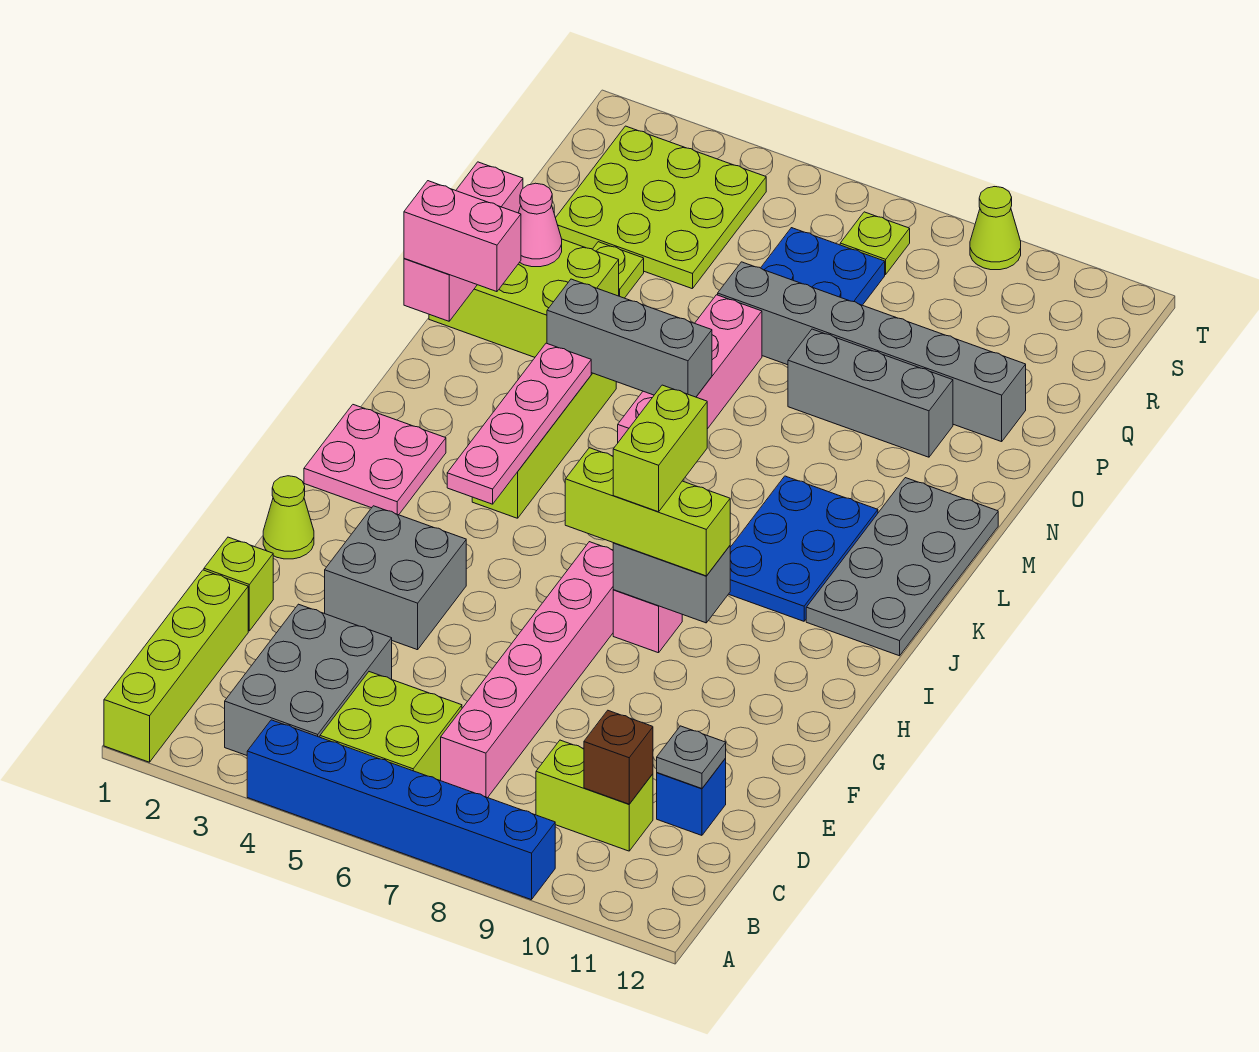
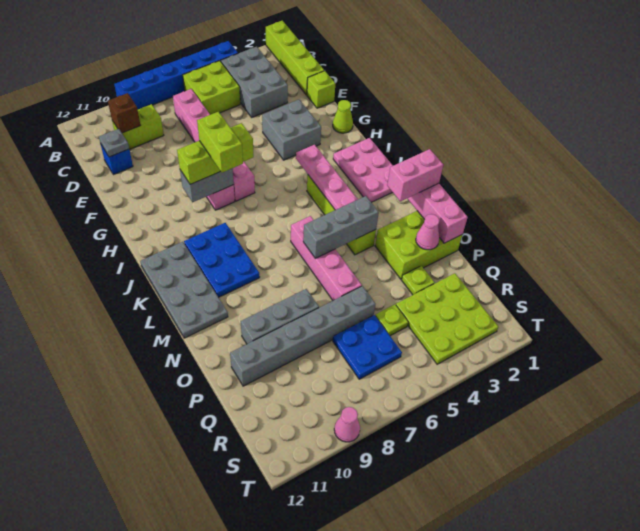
pink plate I1:J2 level 1 -> pink plate I1:K2 level 1
lime plate S7 level 1 -> lime plate Q5 level 1
lime cone T9 level 1 -> pink cone T9 level 1

